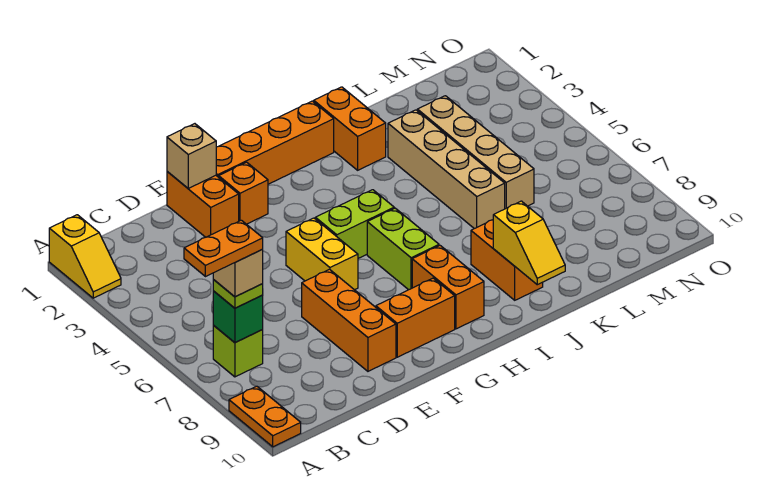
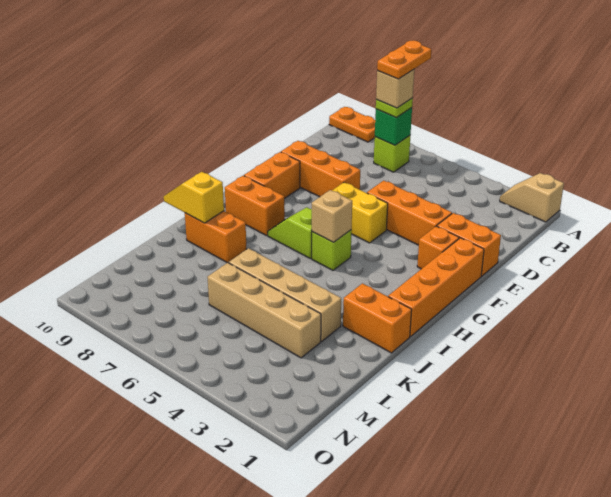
yellow slope A1:A2 level 1 top 1 -> tan slope A1:A2 level 1 top 1
tan brick E1 level 2 -> tan brick H5 level 2
none -> orange brick E3:E5 level 1
lime brick G5:H5 level 1 -> lime brick H5 level 1
lime brick H6:H7 level 1 -> lime slope H6:H7 level 1 top 6

